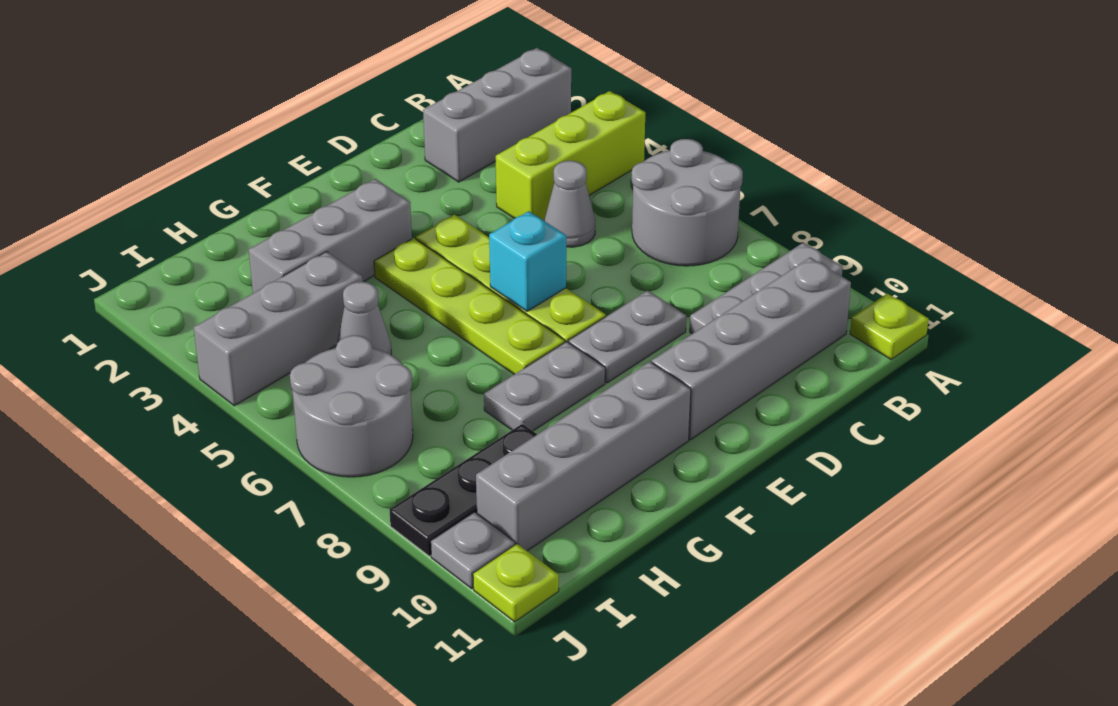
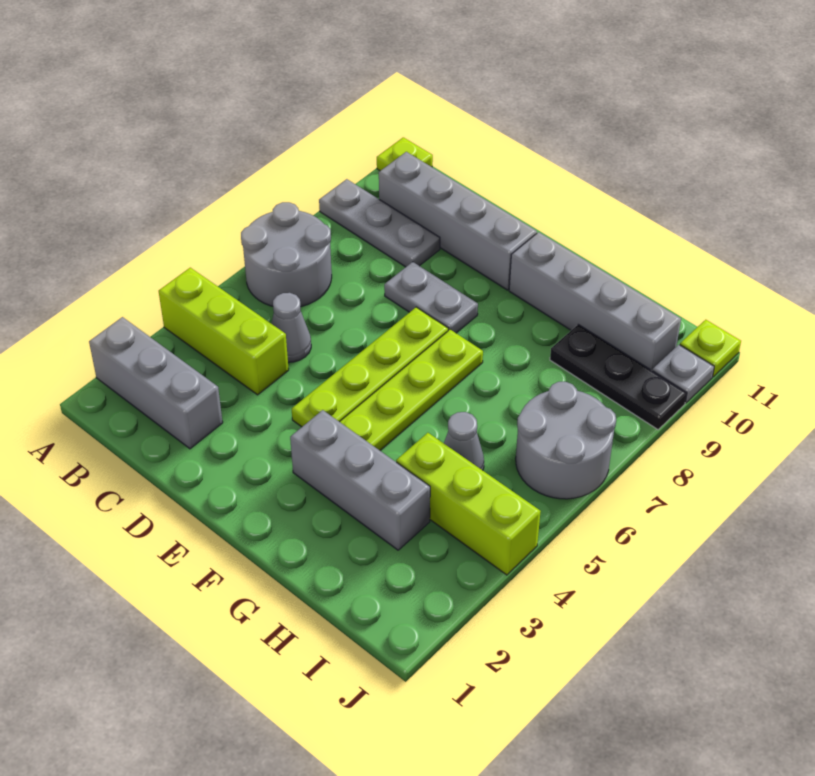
cyan brick E6 level 2 -> none
grey plate F8:G8 level 1 -> none
grey brick H4:J4 level 1 -> lime brick H4:J4 level 1

